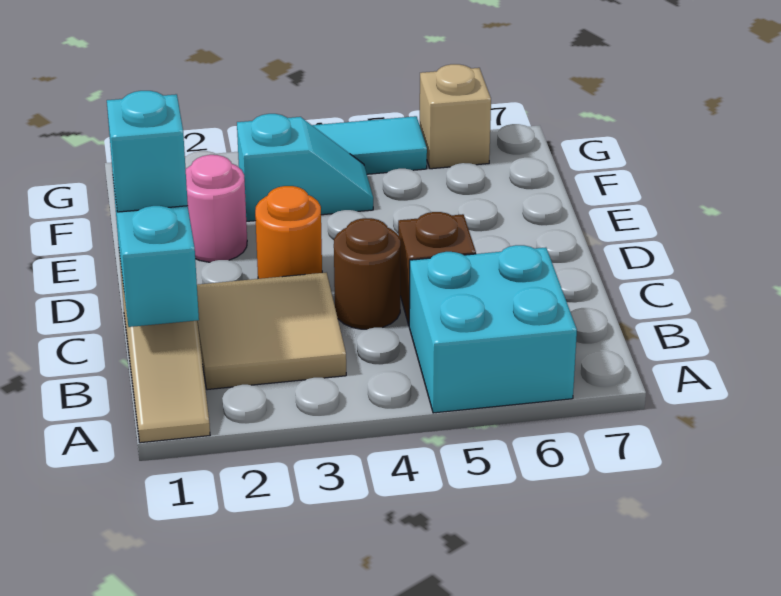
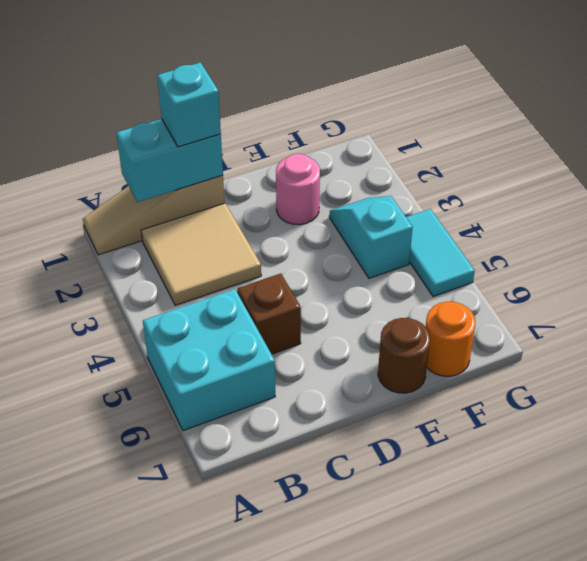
brown round brick C4 level 1 -> brown round brick E7 level 1
orange round brick D3 level 1 -> orange round brick F7 level 1
cyan slope F3:F4 level 1 top 3 -> cyan slope F3:F4 level 1 top 4
tan brick G6 level 1 -> none

